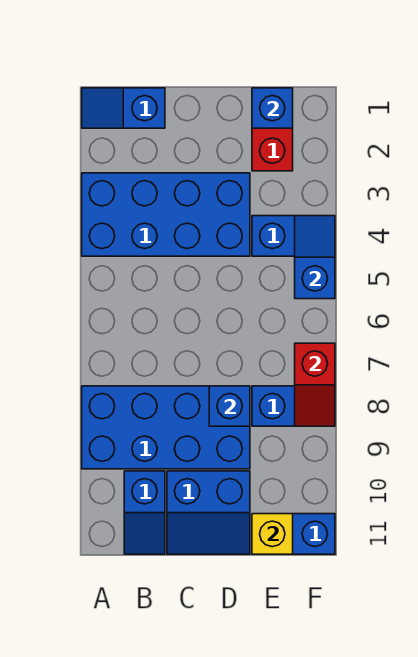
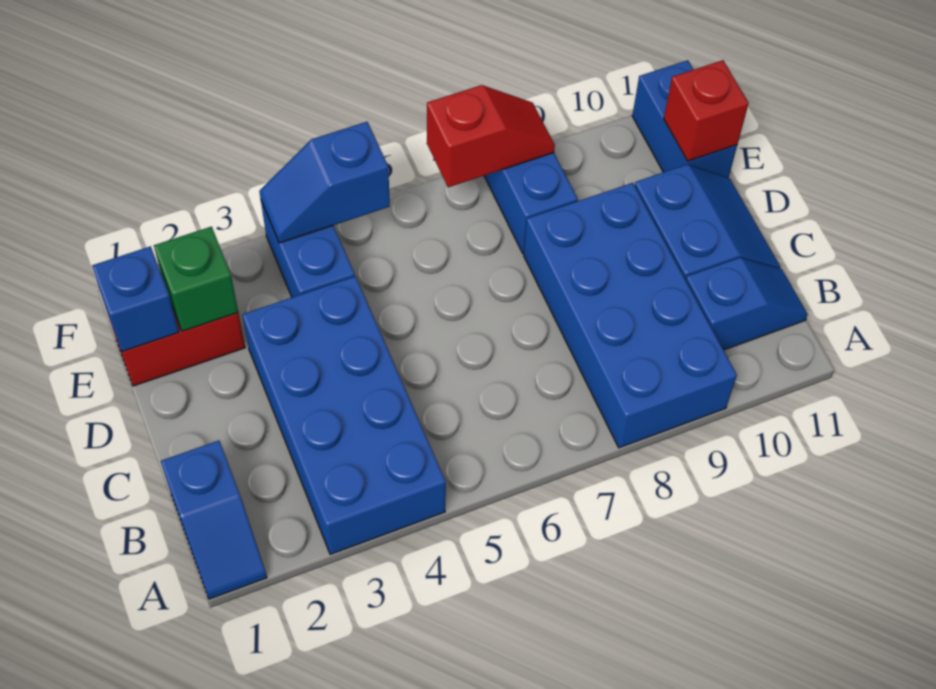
blue brick D8 level 2 -> none
none -> green brick E2 level 2
yellow brick E11 level 2 -> red brick E11 level 2

